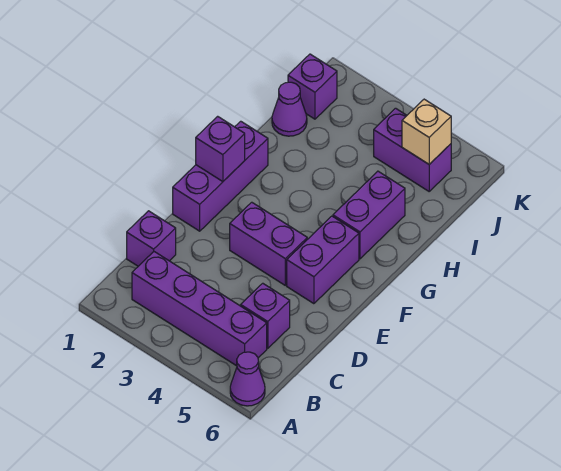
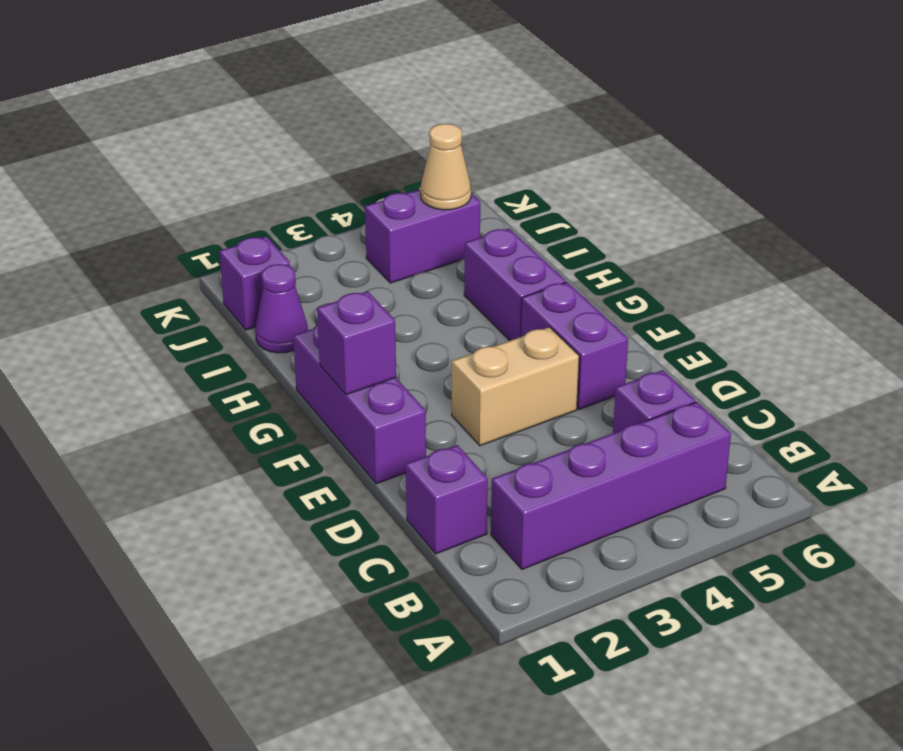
purple cone A6 level 1 -> none
purple brick E3:E4 level 1 -> tan brick E3:E4 level 1
tan brick J5 level 2 -> tan cone J5 level 2

